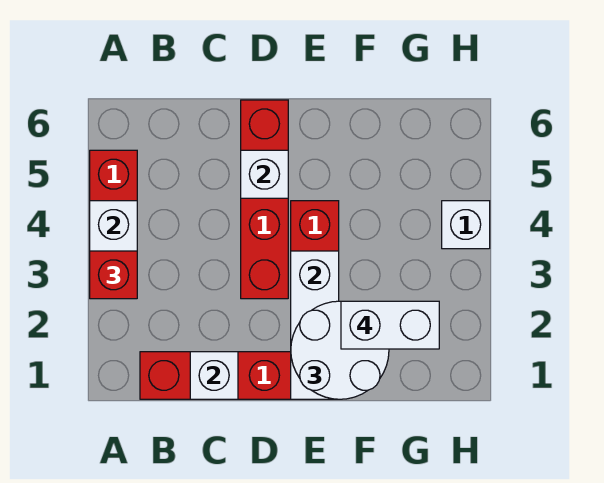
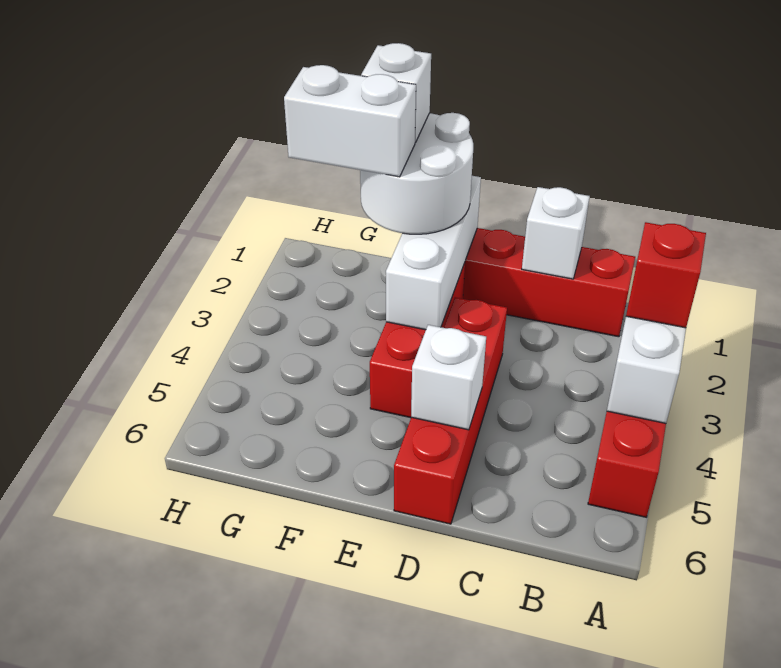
white brick H4 level 1 -> white brick F1 level 4

